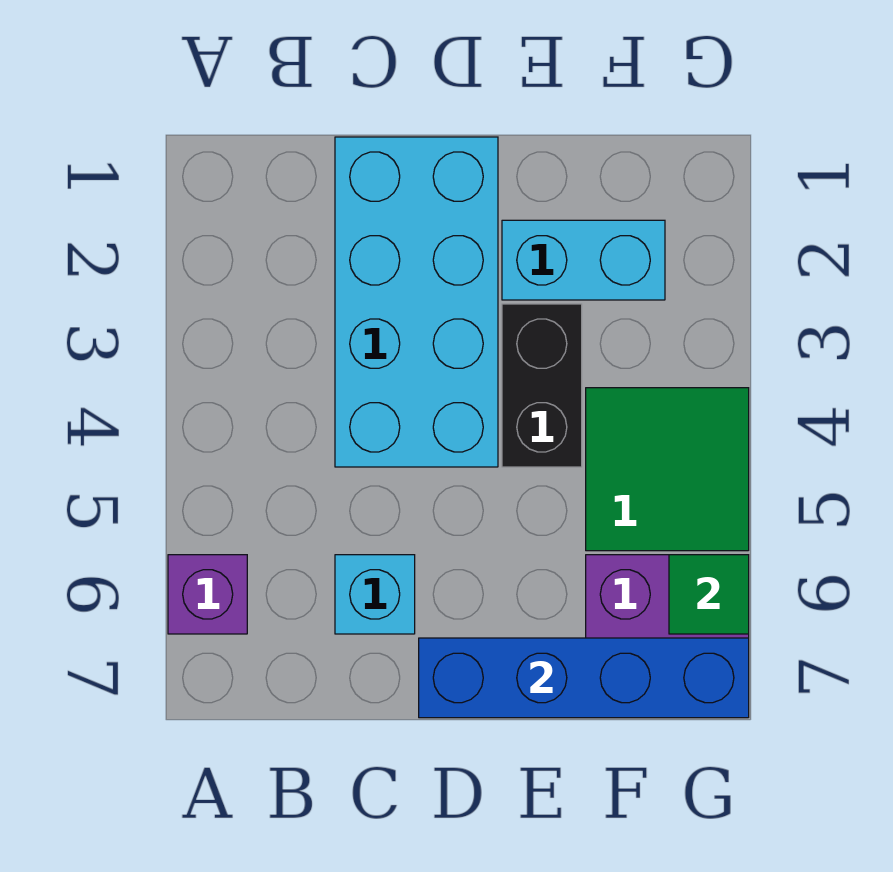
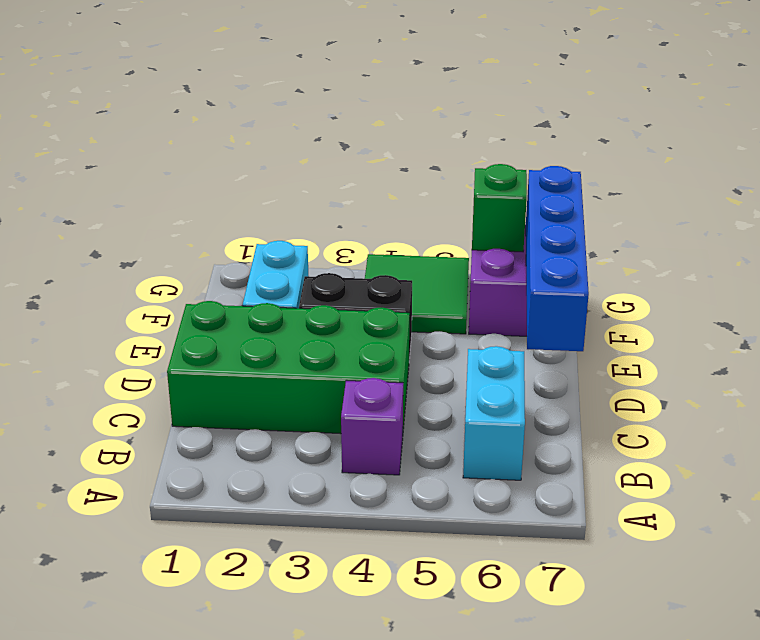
purple brick A6 level 1 -> purple brick B4 level 1
cyan brick C1:D4 level 1 -> green brick C1:D4 level 1
cyan brick C6 level 1 -> cyan brick B6:C6 level 1
green tile G6 level 2 -> green brick G6 level 2

